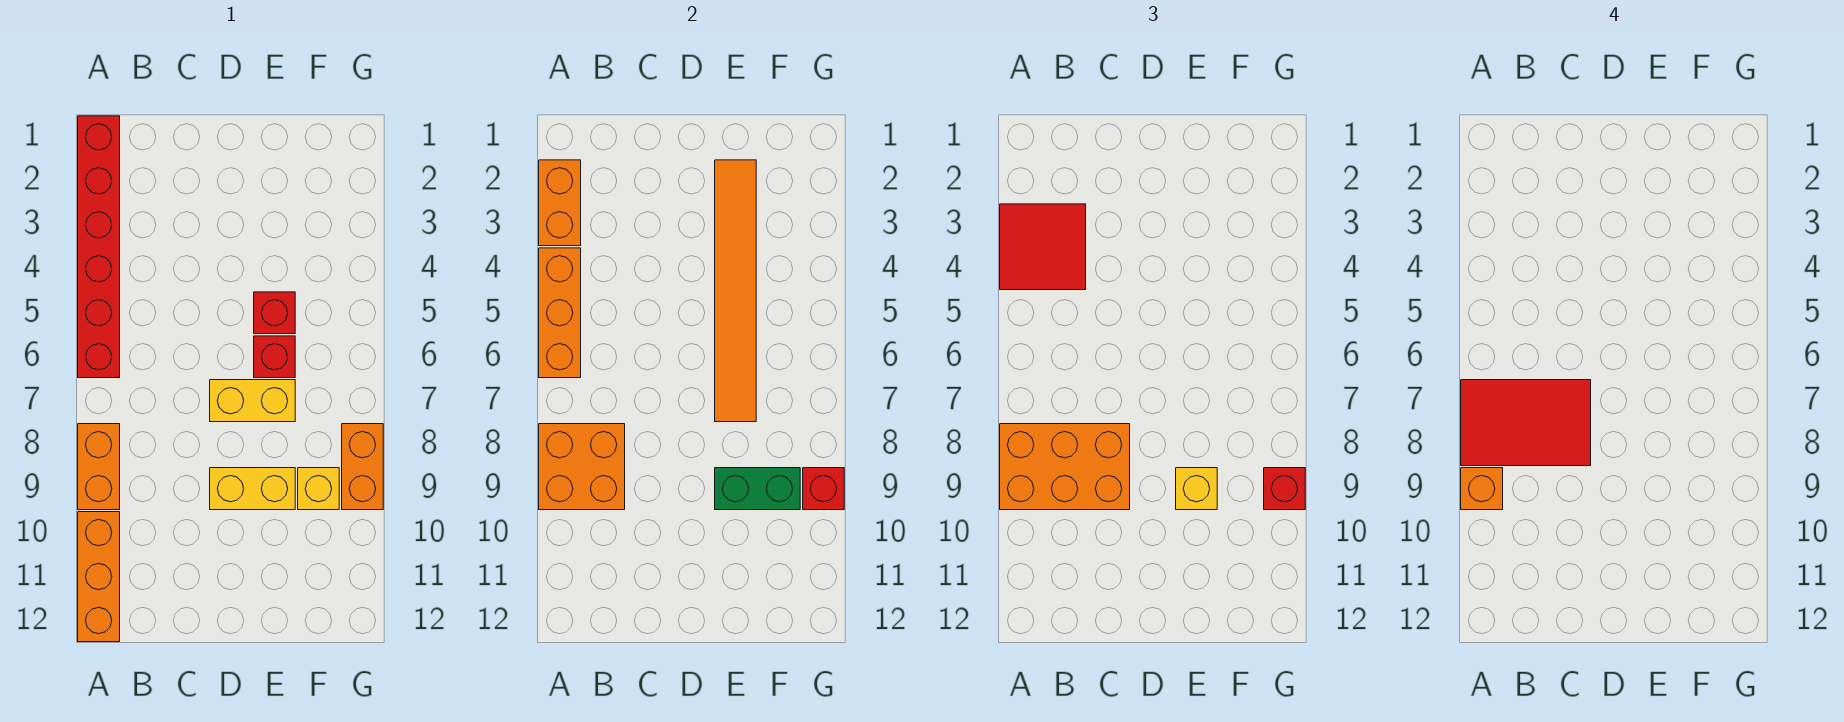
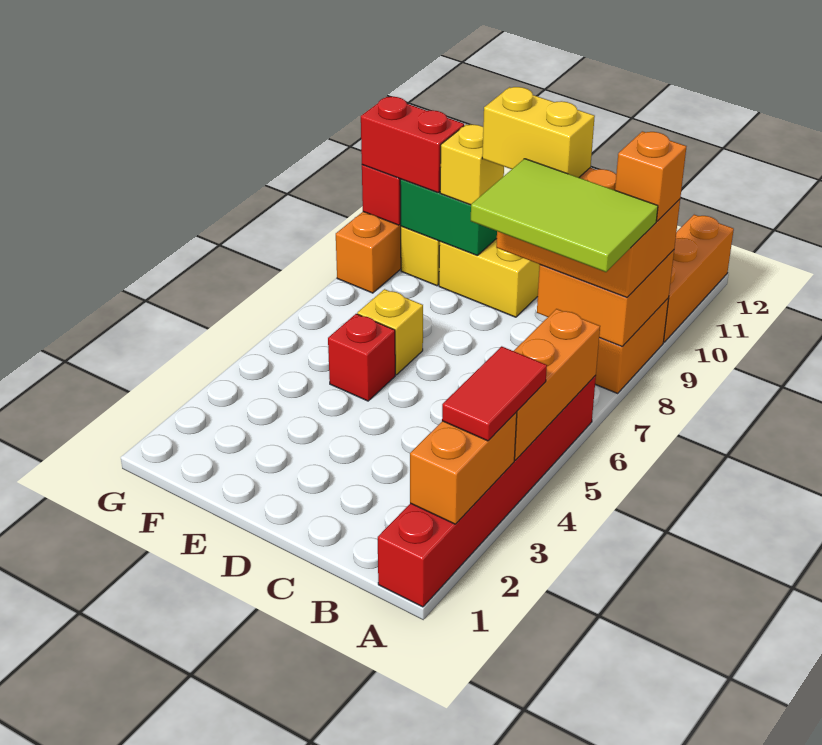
red tile A3:B4 level 3 -> red tile A3:A4 level 3
red tile A7:C8 level 4 -> lime tile A7:C8 level 4
yellow brick D7:E7 level 1 -> yellow brick C9:D9 level 4
orange tile E2:E7 level 2 -> none
red brick E6 level 1 -> yellow brick E6 level 1
red brick G9 level 3 -> red brick F9:G9 level 3

